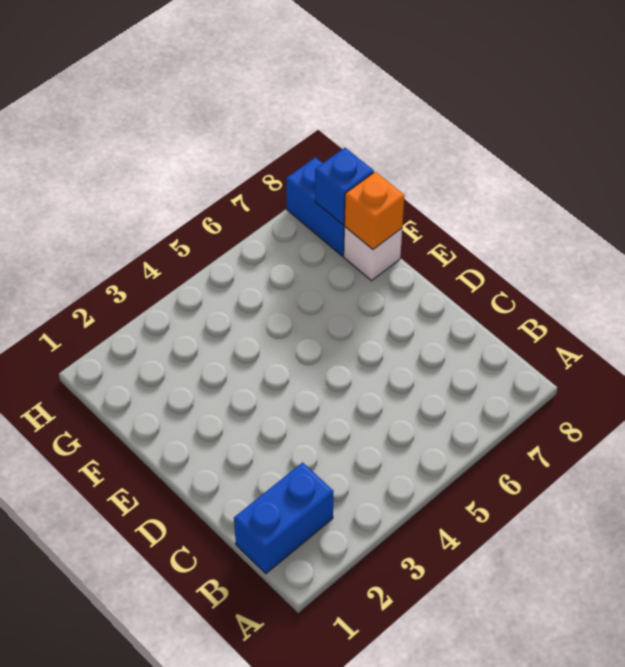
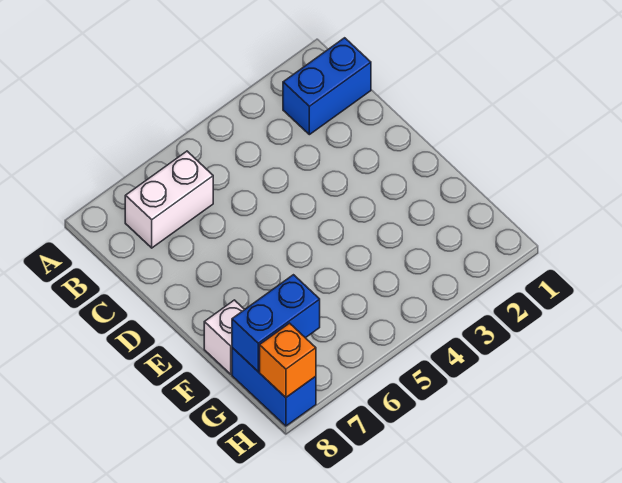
none -> white brick B6:B7 level 1
orange brick F8 level 2 -> orange brick H8 level 2
blue brick G8 level 2 -> blue brick G7:G8 level 2

